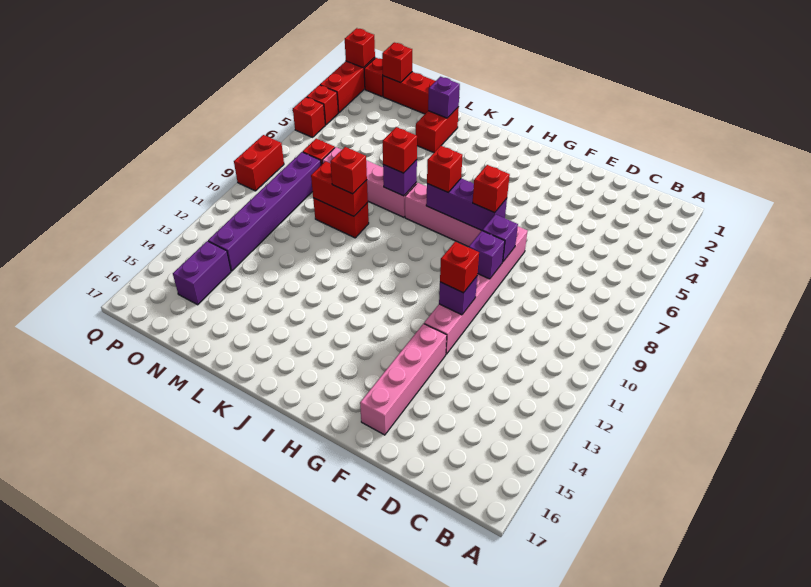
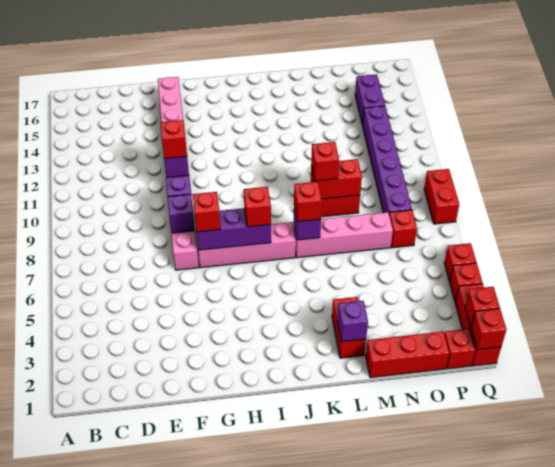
red brick O1 level 2 -> red brick Q2 level 2

